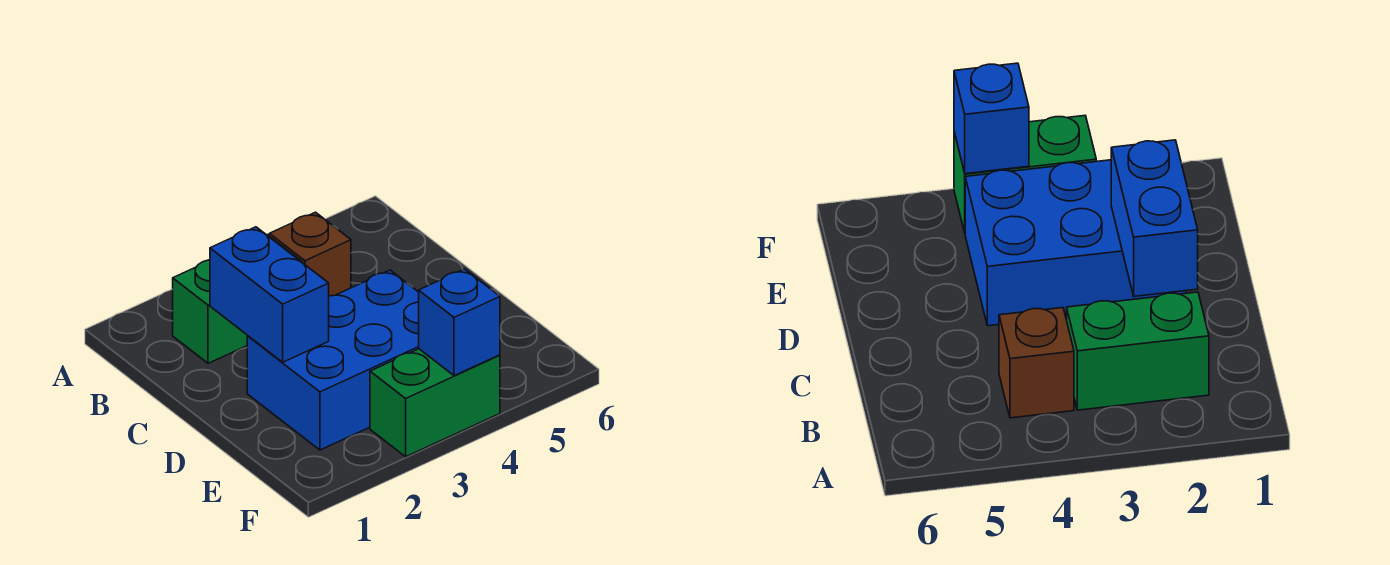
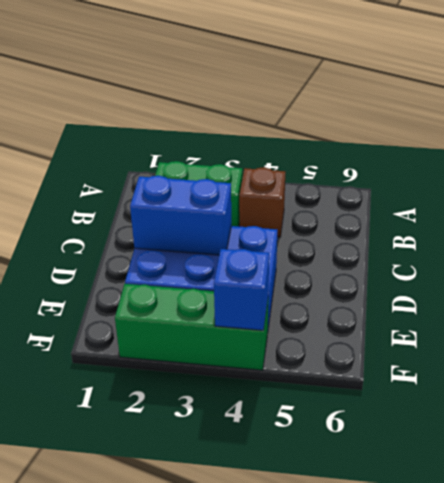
blue brick C2:D2 level 2 -> blue brick D2:D3 level 2
green brick F3:F4 level 1 -> green brick F2:F4 level 1

